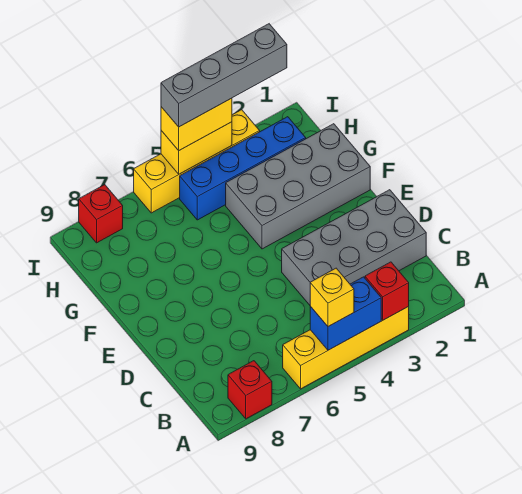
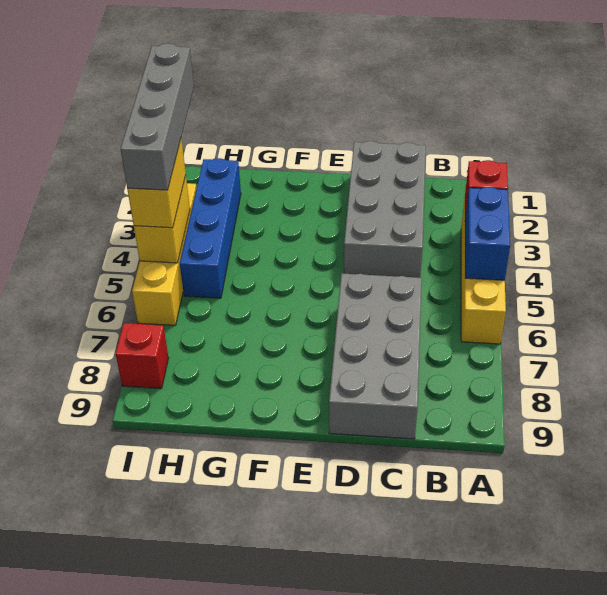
yellow brick A5 level 3 -> none
red brick A8 level 1 -> none
grey brick F1:G4 level 1 -> grey brick C6:D9 level 1

